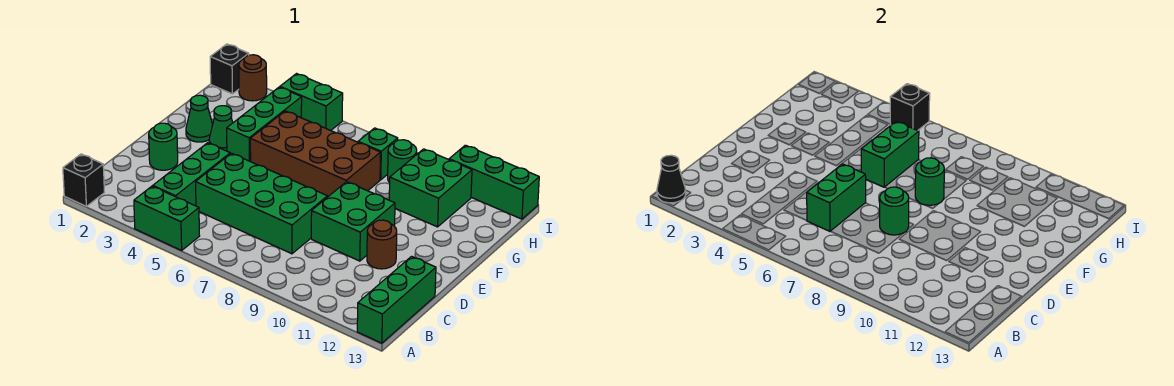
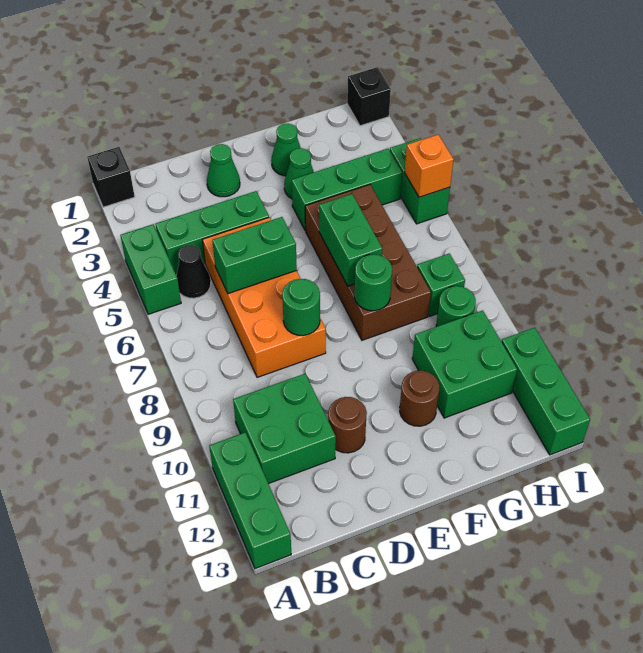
black cone A1 level 2 -> black cone B5 level 1
green brick A13:C13 level 1 -> green brick A11:A13 level 1
green brick C5:D8 level 1 -> orange brick C5:D8 level 1
green round brick D2 level 1 -> green cone D2 level 1
green brick D9:E10 level 1 -> green brick B10:C11 level 1
green brick F6:G6 level 2 -> green brick F6:F7 level 2
brown round brick I2 level 1 -> brown round brick F11 level 1
black brick I5 level 2 -> orange brick I5 level 2

